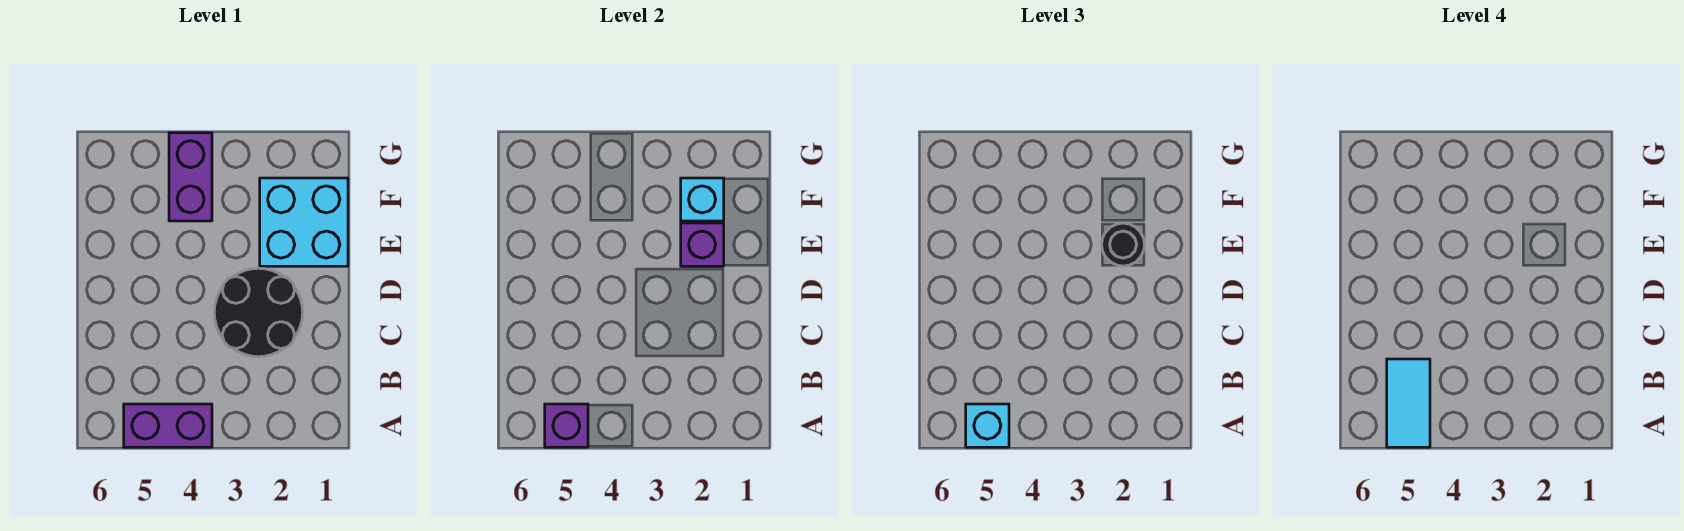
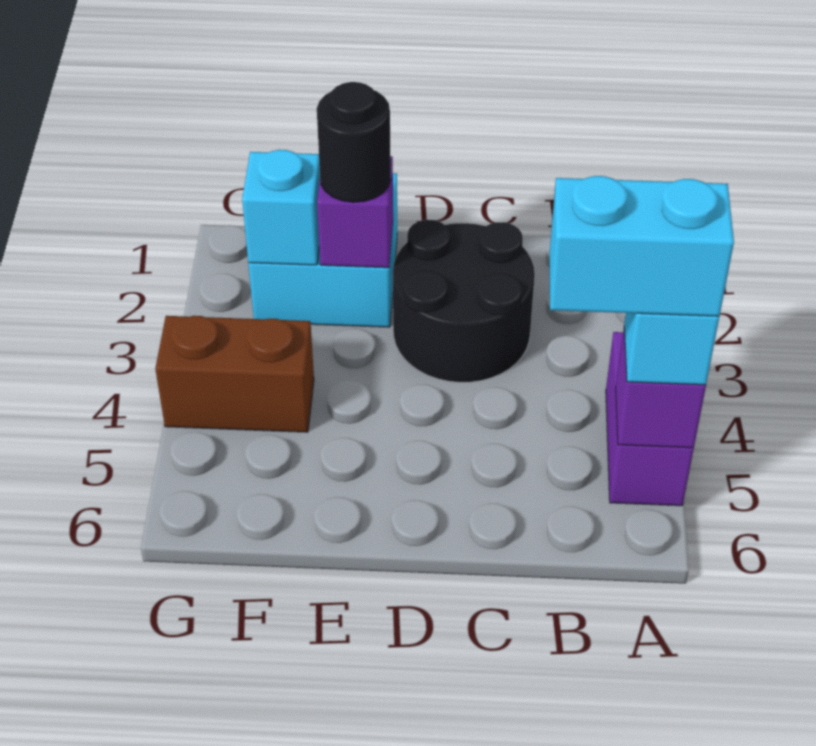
cyan tile A5:B5 level 4 -> cyan brick A5:B5 level 4
purple brick F4:G4 level 1 -> brown brick F4:G4 level 1

